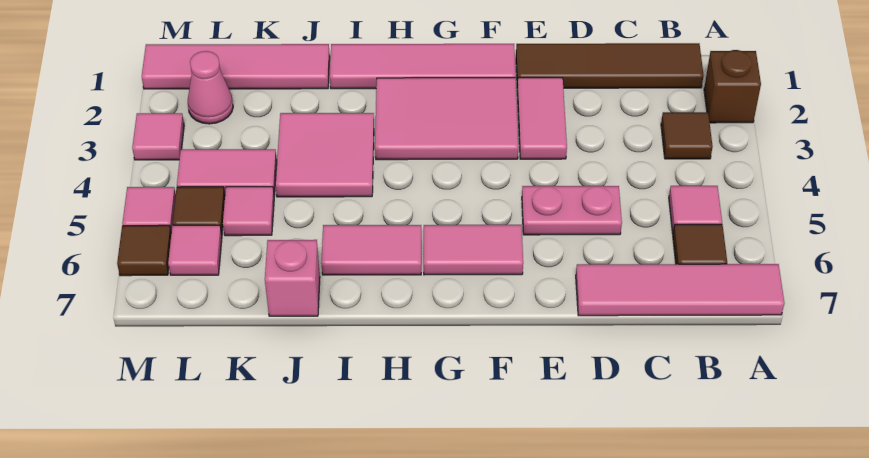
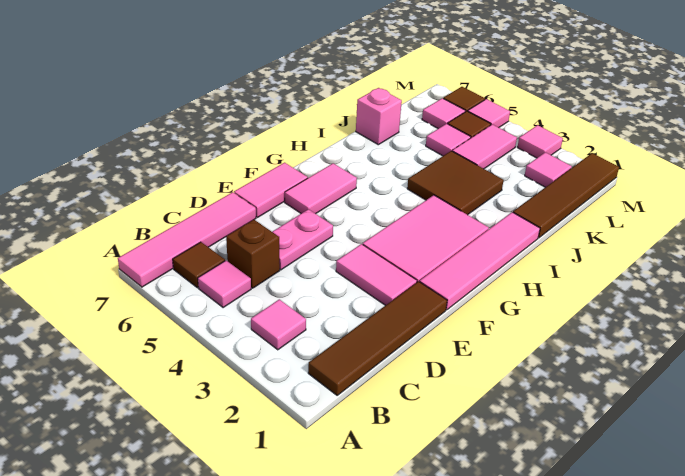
brown brick A2 level 1 -> brown brick C5 level 1
brown tile B3 level 1 -> pink tile B3 level 1
pink tile H6:I6 level 1 -> pink tile E7:F7 level 1
pink tile I3:J4 level 1 -> brown tile I3:J4 level 1
pink tile J1:M1 level 1 -> brown tile J1:M1 level 1
pink cone L2 level 1 -> pink tile L2 level 1

